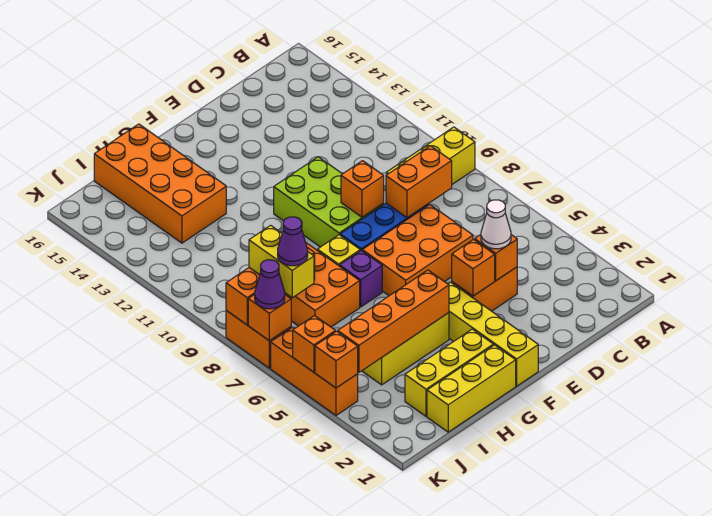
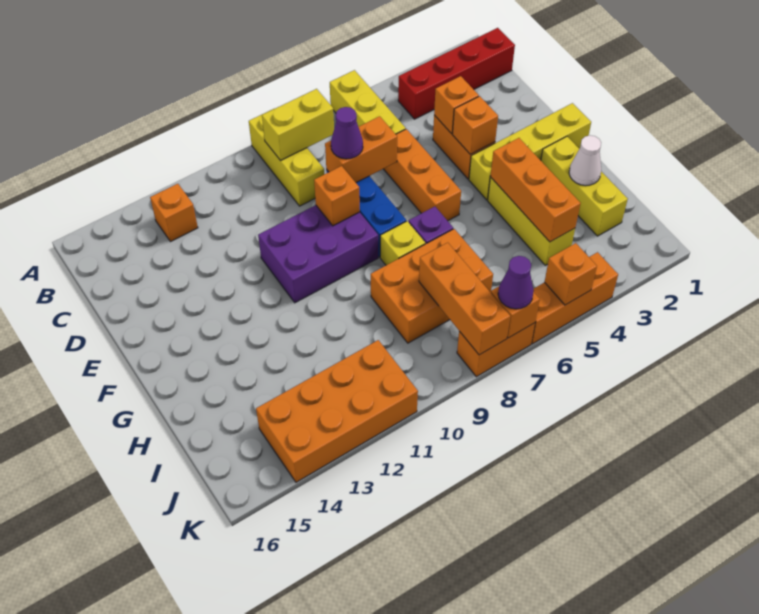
none -> red brick B1:B4 level 1
orange brick C8:D8 level 2 -> orange brick D7:D8 level 2
white cone D4 level 3 -> white cone H2 level 2
orange brick D6:F7 level 1 -> orange brick D6:F6 level 1
lime brick E9:F11 level 1 -> purple brick E9:F11 level 1
yellow brick G1:I1 level 1 -> yellow brick A6:C6 level 1
orange brick G4:J4 level 2 -> orange brick G4:I4 level 2
orange brick H13:I16 level 1 -> orange brick J11:K14 level 1
yellow brick J7:J8 level 3 -> yellow brick B8:B9 level 2
purple cone J7 level 4 -> purple cone D8 level 3
orange brick K4 level 2 -> orange brick B13 level 1

